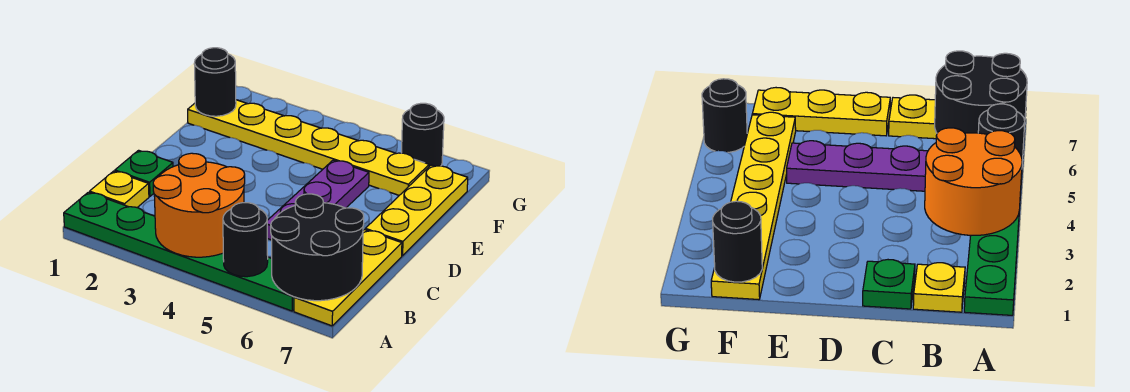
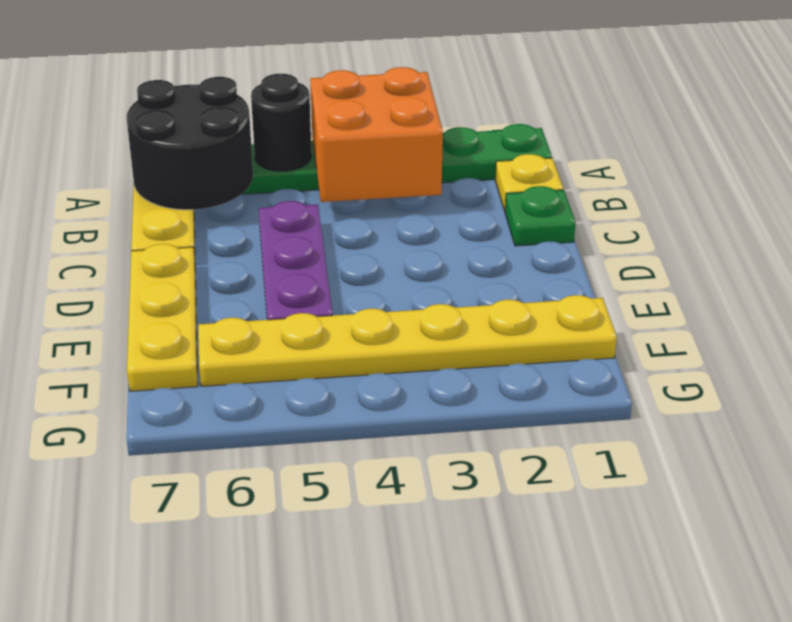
orange round brick A3:B4 level 2 -> orange brick A3:B4 level 2
black round brick F1 level 2 -> none
black round brick G6 level 1 -> none

